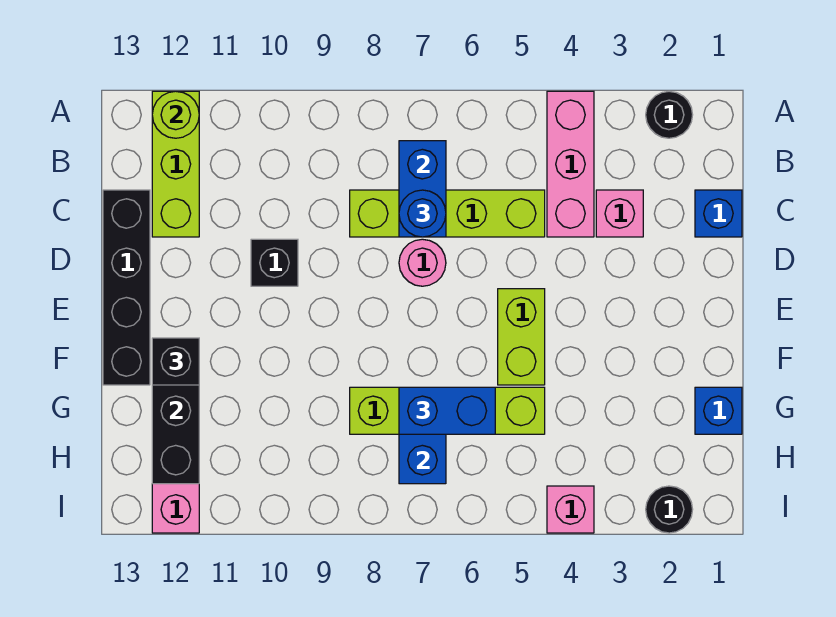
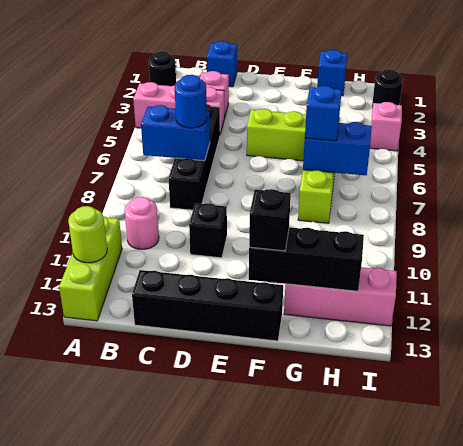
lime brick A12:C12 level 1 -> lime brick A11:A13 level 1
lime brick C5:C8 level 1 -> black brick C5:C8 level 1
pink round brick D7 level 1 -> pink round brick B10 level 1
blue brick G6:G7 level 3 -> blue brick G7 level 3

